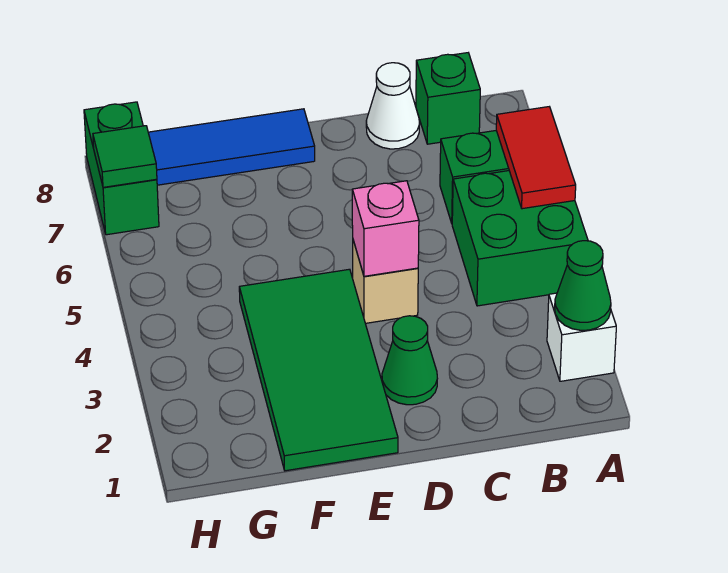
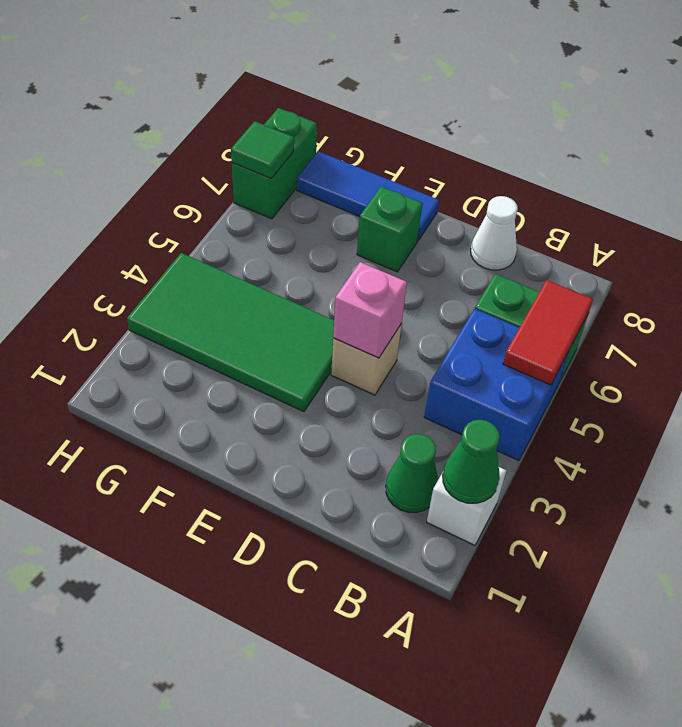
green brick A4:B5 level 1 -> blue brick A4:B5 level 1
green brick B8 level 1 -> green brick E7 level 1
green cone D2 level 1 -> green cone B2 level 1
green tile E1:F4 level 1 -> green tile E3:H4 level 1

